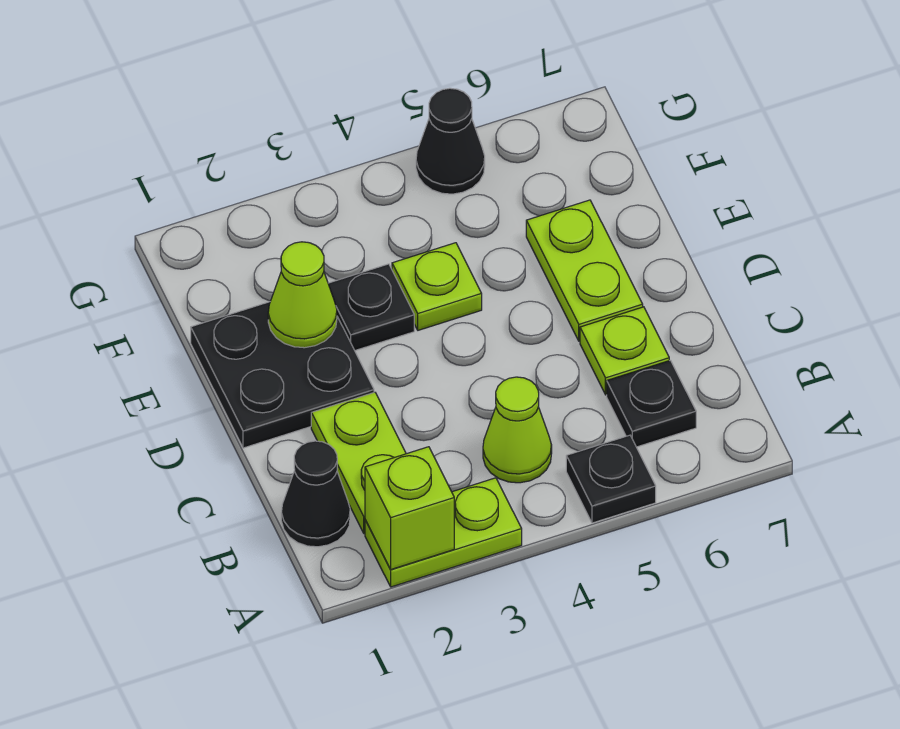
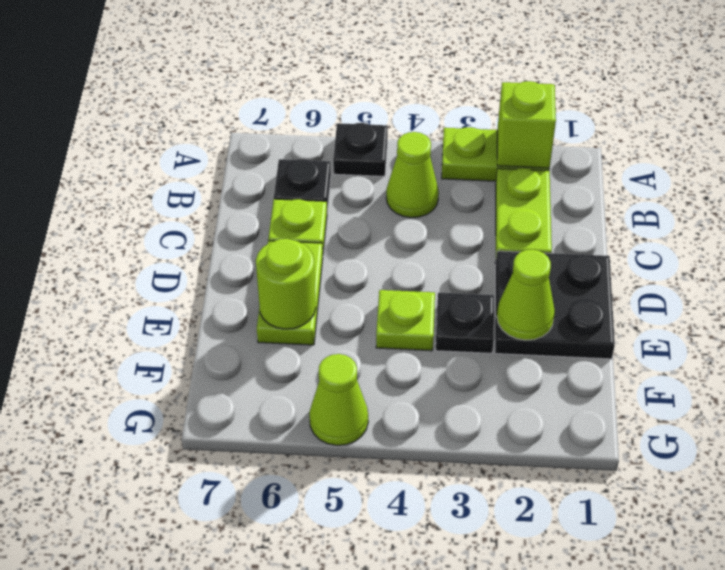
black cone B1 level 1 -> none
none -> lime round brick E6 level 2
black cone G5 level 1 -> lime cone G5 level 1

